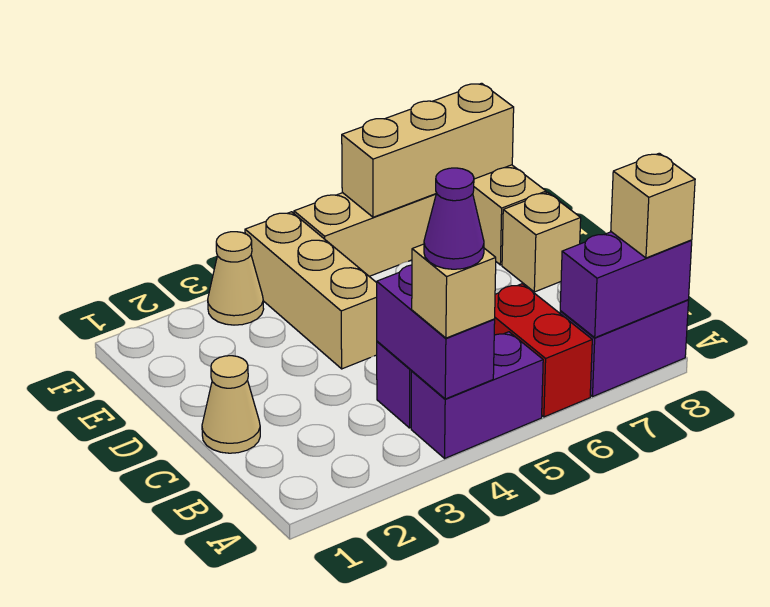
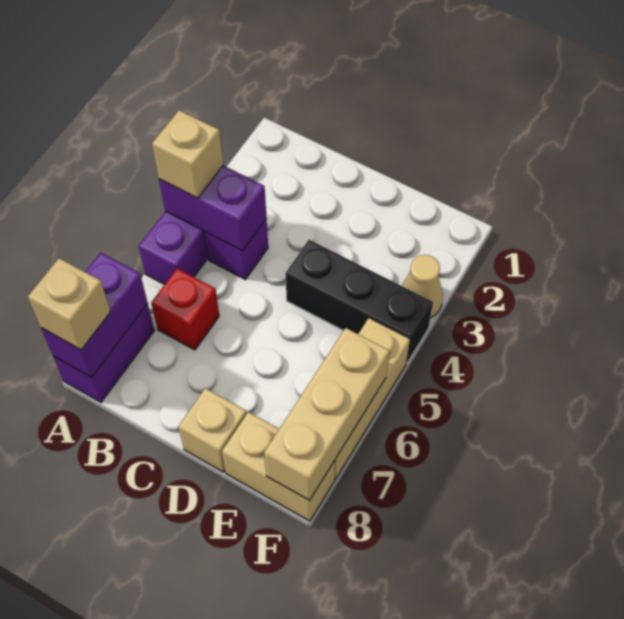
purple cone A4 level 4 -> none
red brick A6:B6 level 1 -> red brick B6 level 1
tan cone C1 level 1 -> none
tan brick D4:F4 level 1 -> black brick D4:F4 level 1

